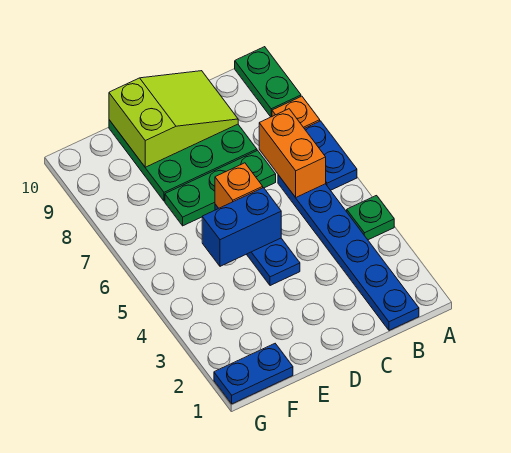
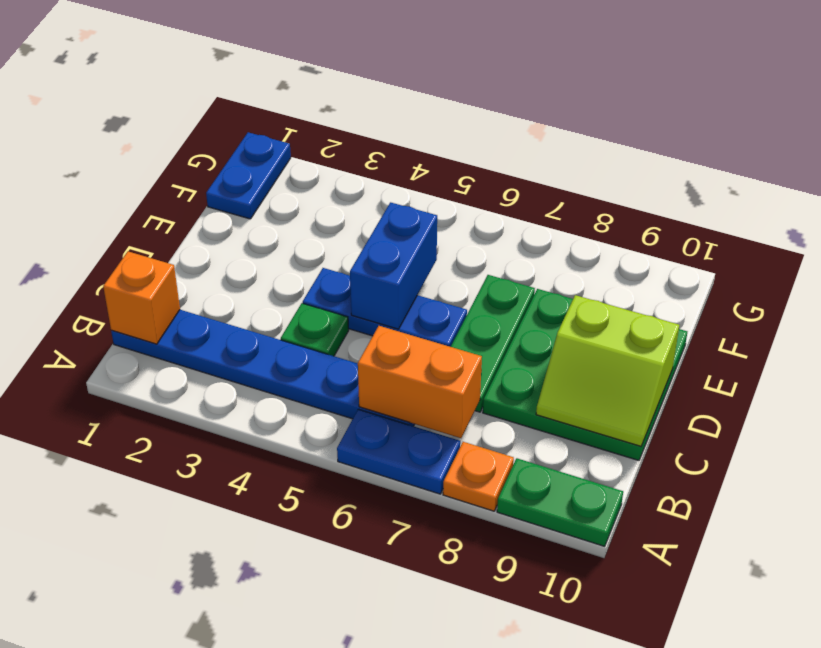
green plate A4 level 1 -> green plate C4 level 1
lime slope C9:E10 level 2 top E -> lime slope C9:D10 level 2 top D
orange brick D6 level 2 -> orange brick B1 level 2

